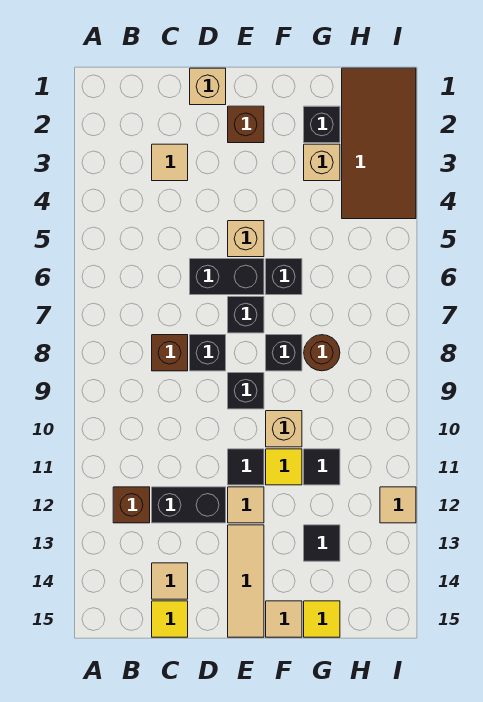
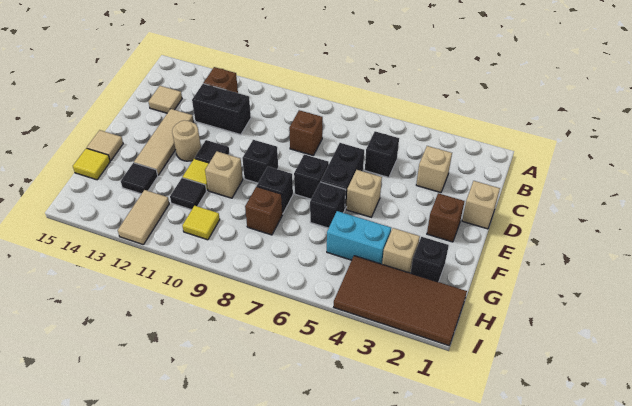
tan tile C3 level 1 -> tan brick C3 level 1
black brick C12:D12 level 1 -> black brick C11:C12 level 1
yellow tile C15 level 1 -> yellow tile H10 level 1
black brick D8 level 1 -> black brick C5 level 1
tan tile E12 level 1 -> tan round brick E12 level 1
tan tile E13:E15 level 1 -> tan tile D13:F13 level 1
none -> cyan brick G4:G5 level 1
brown round brick G8 level 1 -> brown brick G8 level 1
tan tile I12 level 1 -> tan tile H12:I12 level 1

